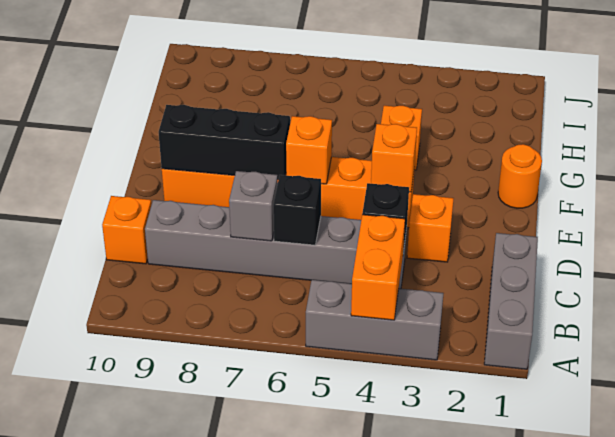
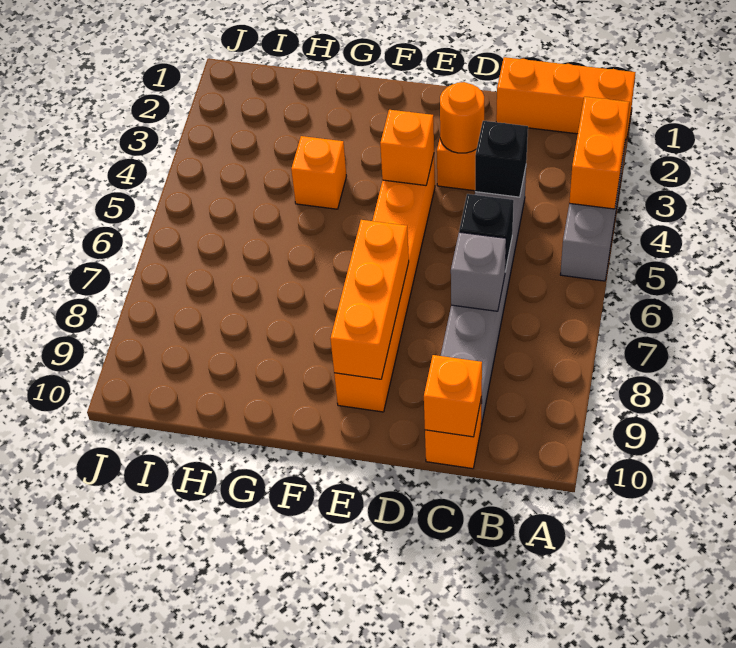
grey brick A1:C1 level 1 -> orange brick A1:C1 level 1
orange brick A4:B4 level 2 -> orange brick A3:A4 level 2
orange brick E6 level 2 -> orange brick C10 level 2
black brick E7:E9 level 2 -> orange brick E7:E9 level 2
orange round brick F1 level 1 -> orange round brick D3 level 2

